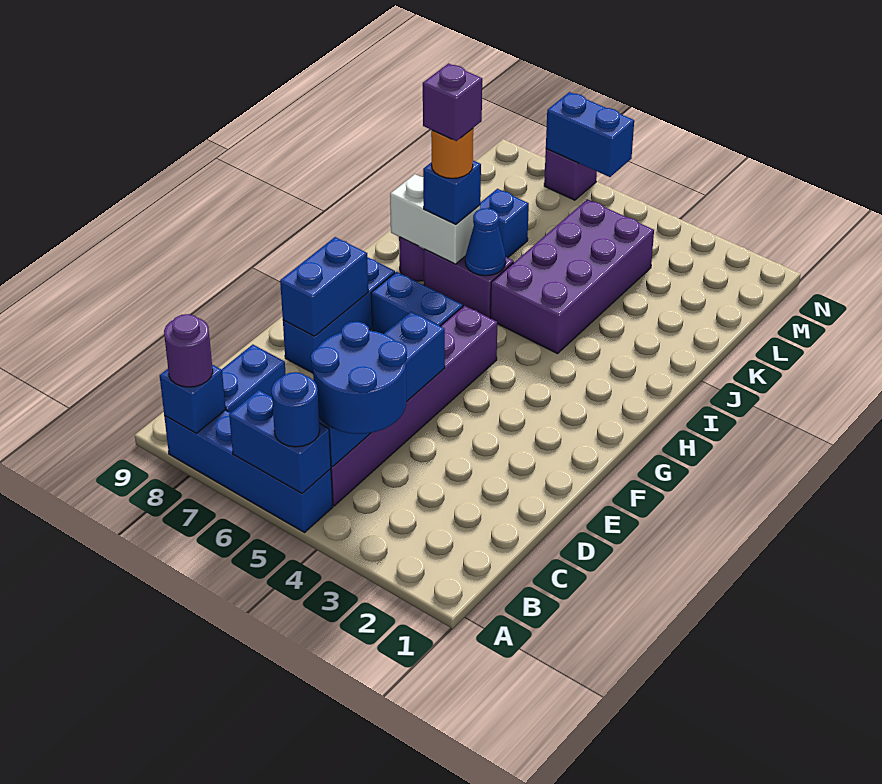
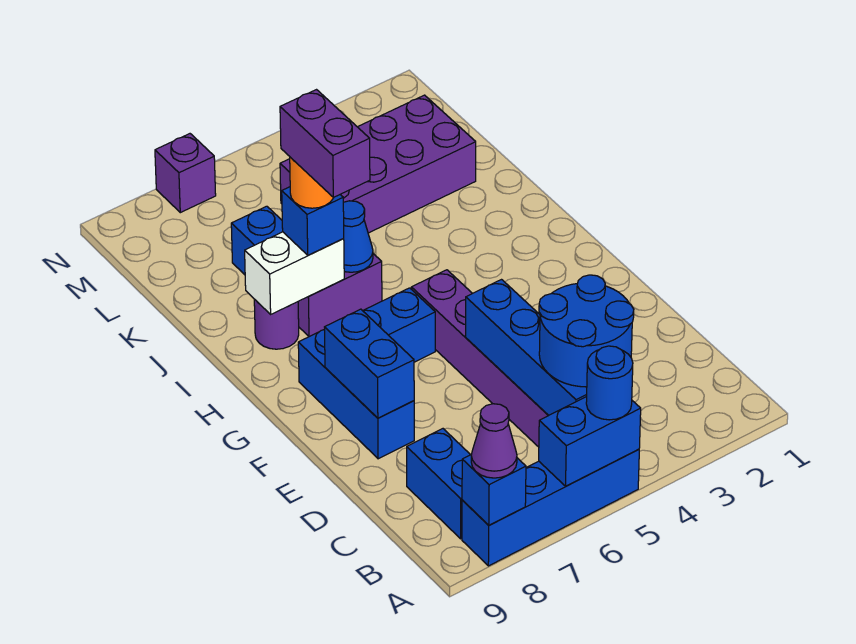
purple round brick A8 level 3 -> purple cone A8 level 3
purple brick I4:L5 level 1 -> purple brick K2:L5 level 1
purple brick I7 level 5 -> purple brick H7:I7 level 5
blue brick N6:N7 level 2 -> none

